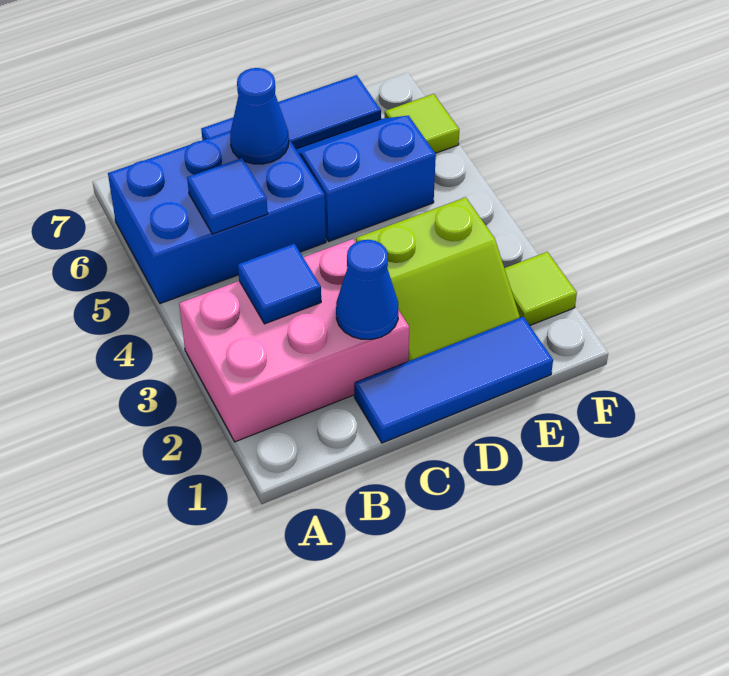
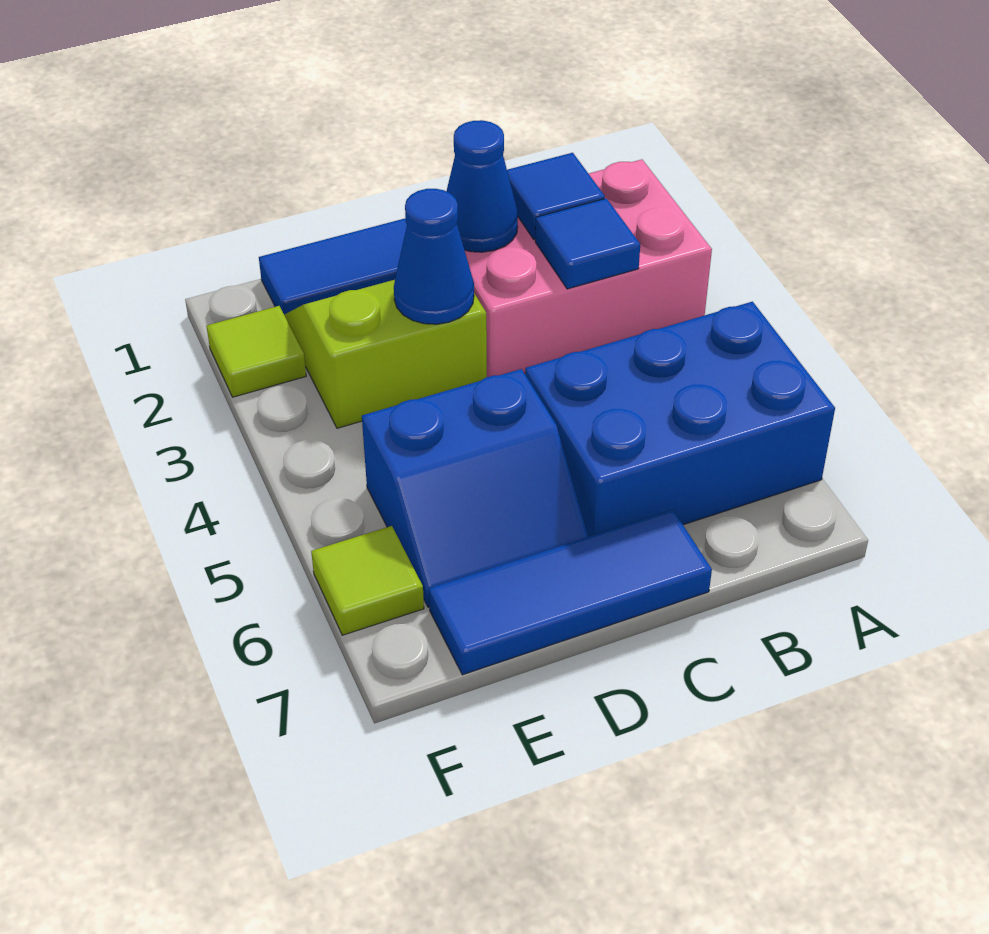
blue tile B5 level 2 -> blue tile B2 level 2
blue cone C6 level 2 -> blue cone D3 level 2

